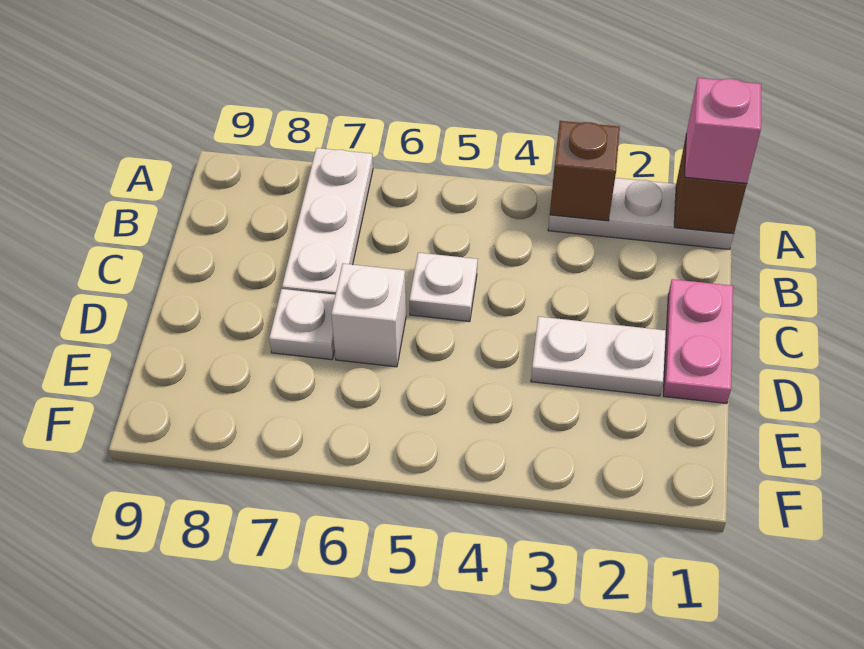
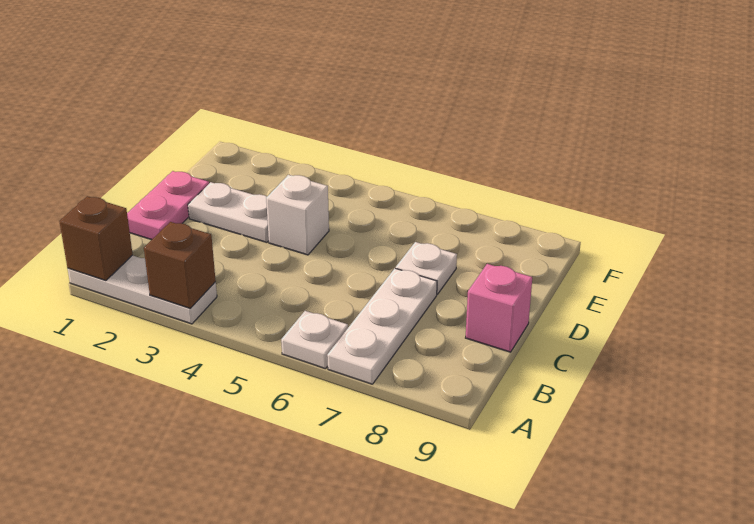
pink brick A1 level 3 -> pink brick C9 level 1
white plate C5 level 1 -> white plate A6 level 1
white brick D6 level 1 -> white brick D4 level 1

